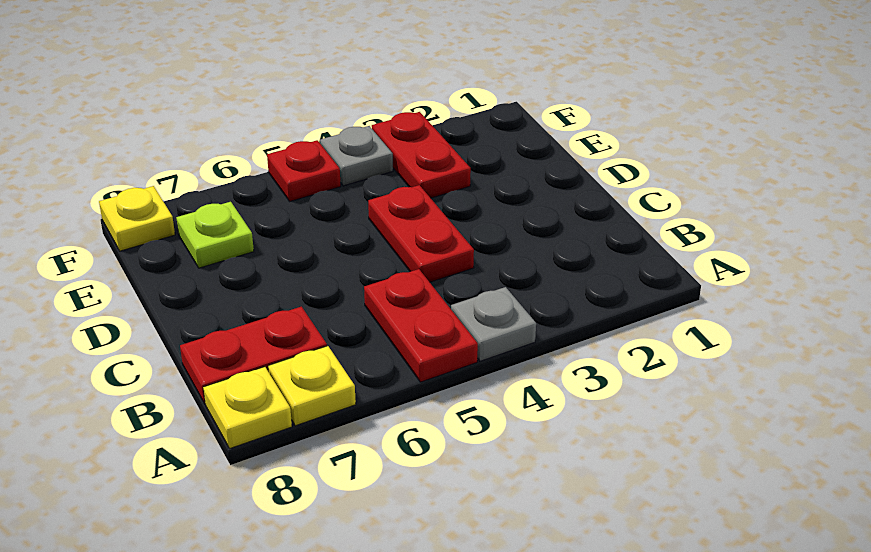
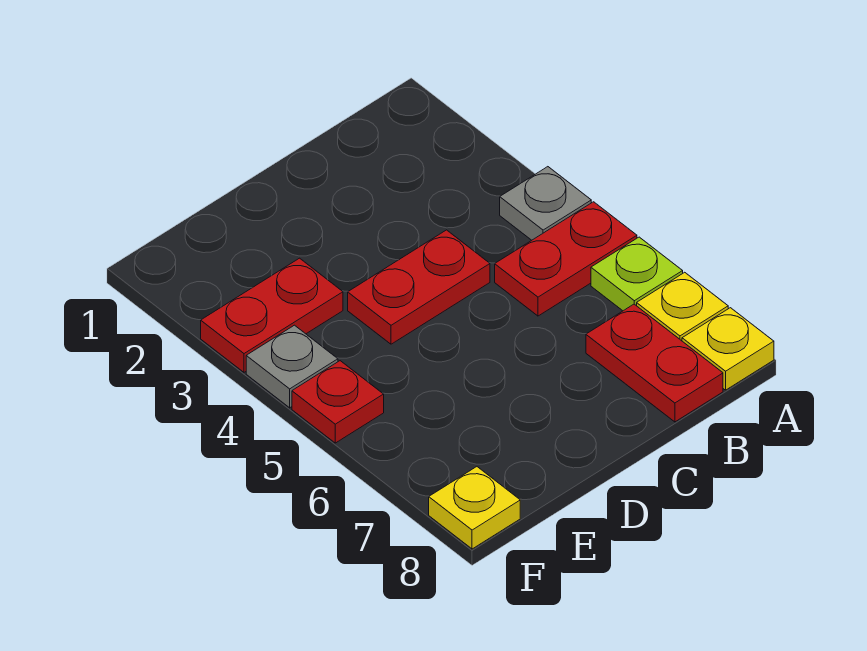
lime plate E7 level 1 -> lime plate A6 level 1

